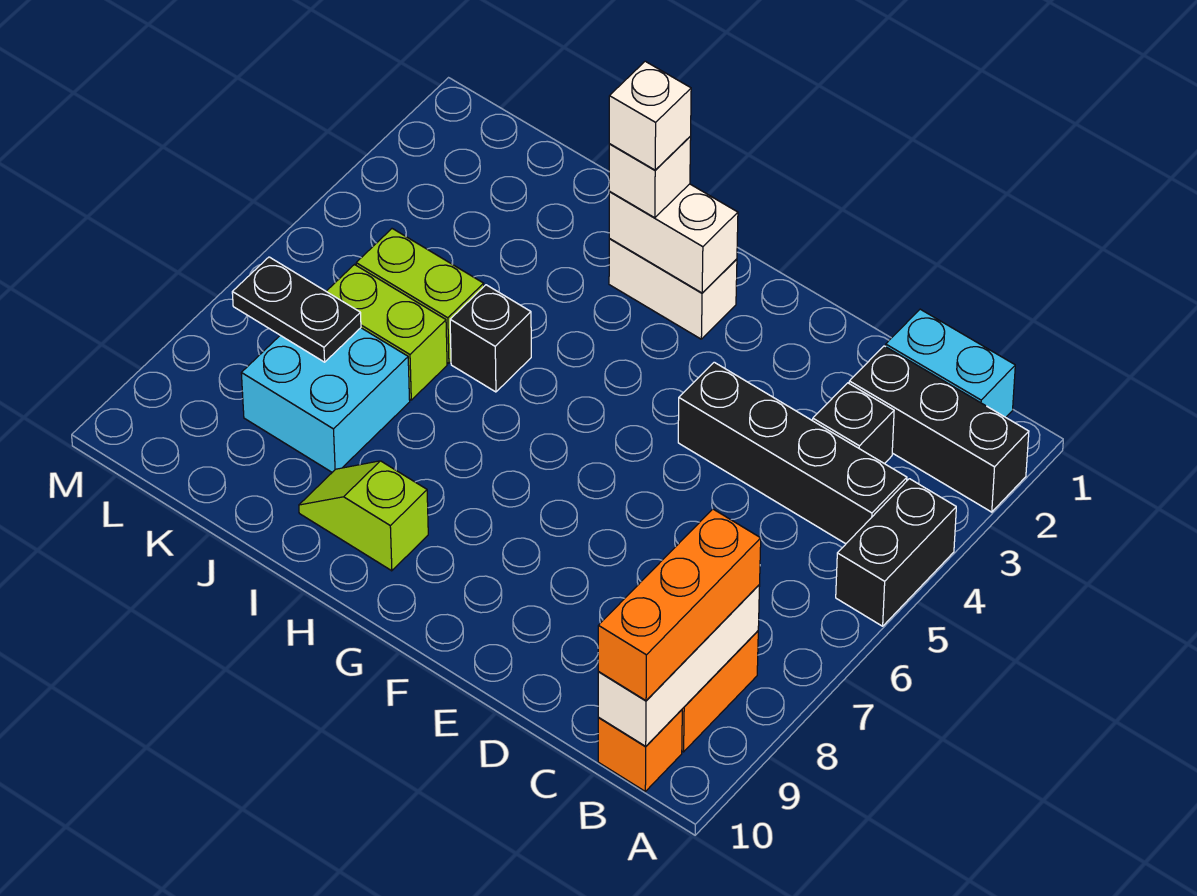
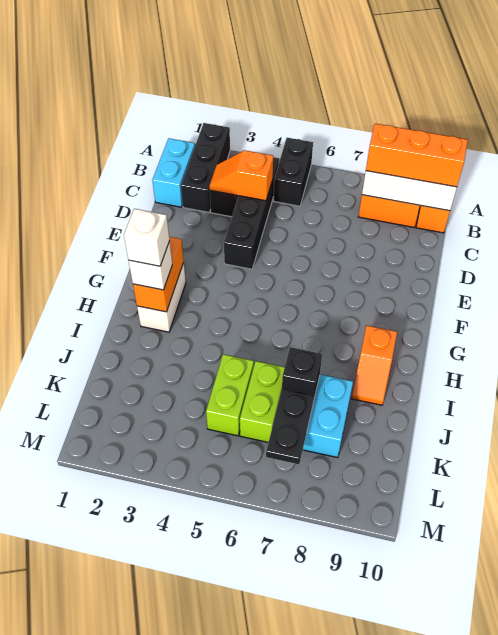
black brick A4:A5 level 1 -> black brick A5:B5 level 1
none -> orange slope C3:C4 level 2 top 4
white brick G2:H2 level 2 -> orange brick G2:H2 level 2
lime slope H9:I9 level 1 top H -> orange slope H9:I9 level 1 top H
black brick I5 level 1 -> black brick J7 level 2

